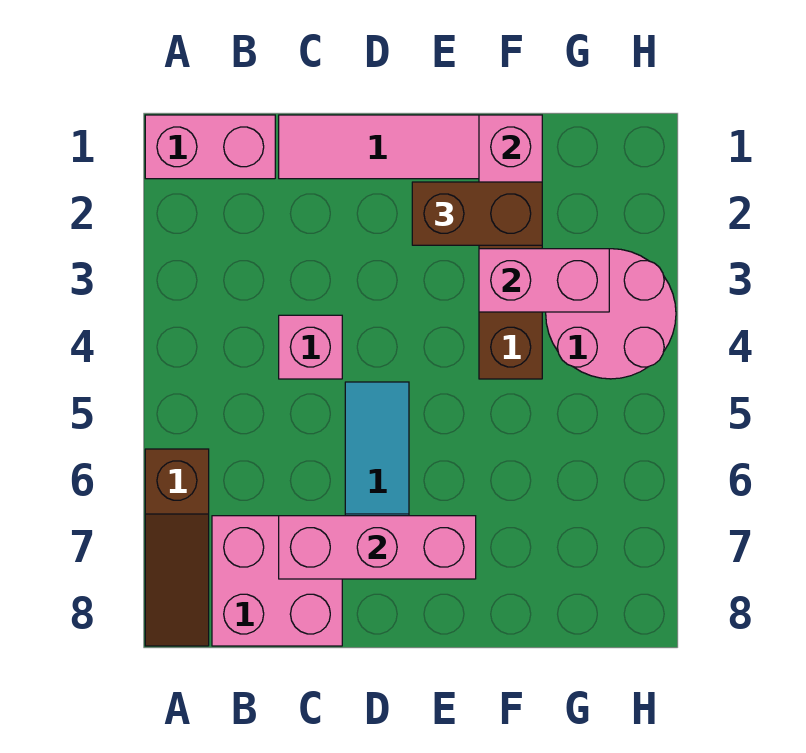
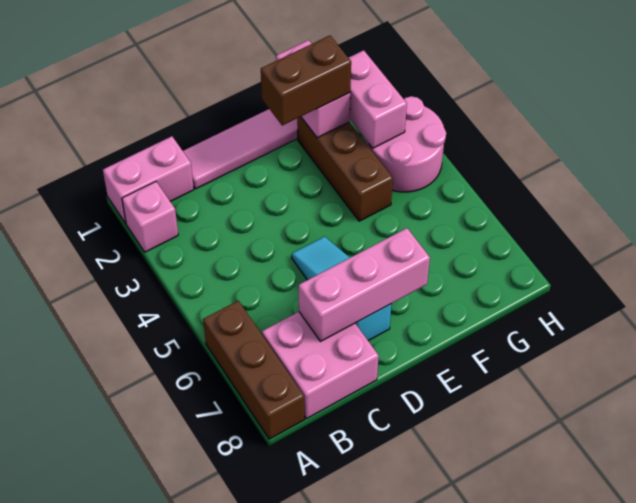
brown slope A6:A8 level 1 top 6 -> brown brick A6:A8 level 1
pink brick C4 level 1 -> pink brick A2 level 1
pink brick F3:G3 level 2 -> pink brick G2:G3 level 2

